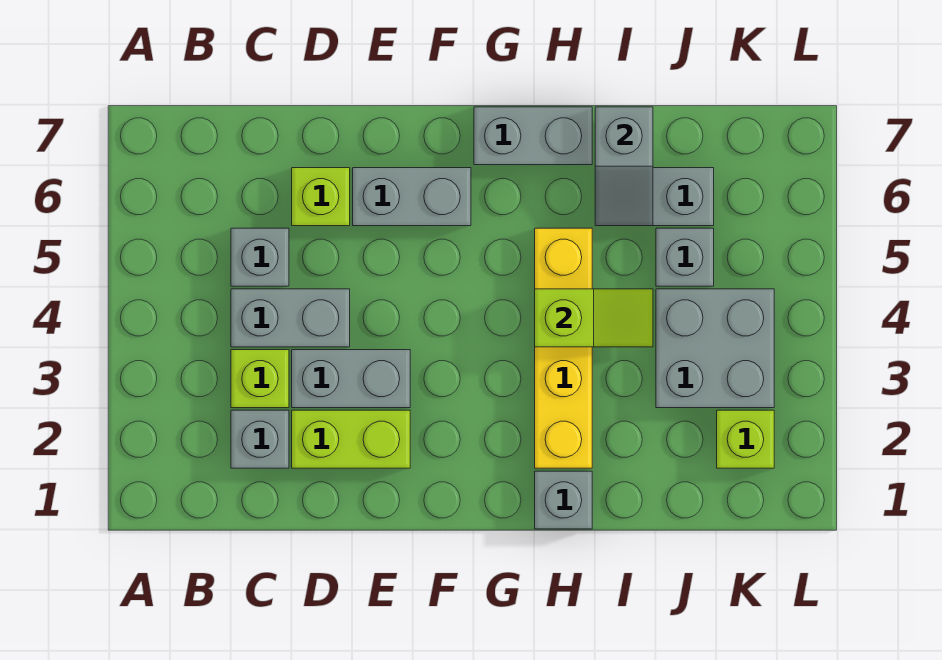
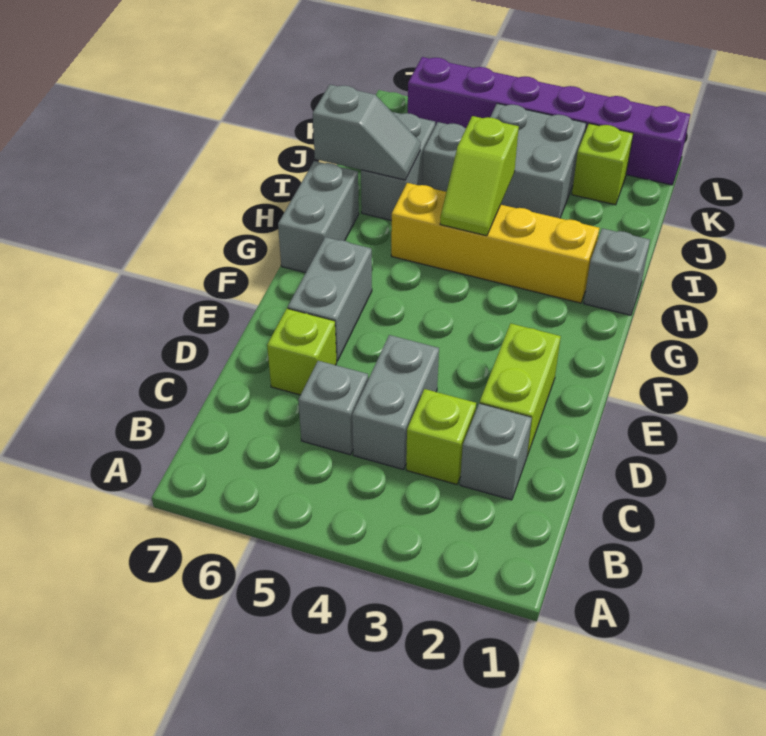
grey brick D3:E3 level 1 -> none
lime slope H4:I4 level 2 top H -> lime slope H4:I4 level 2 top I
none -> purple brick L1:L6 level 1

